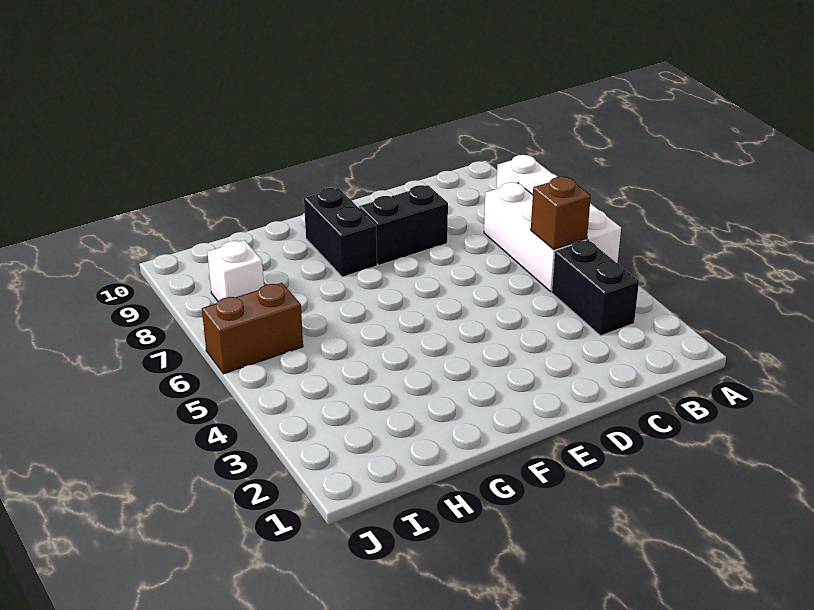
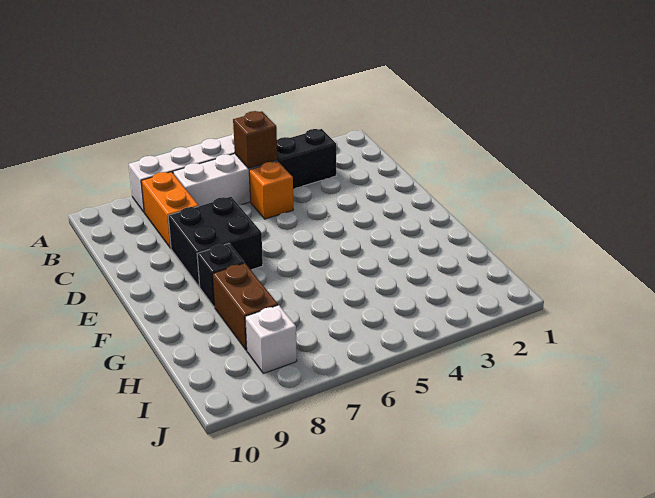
none -> orange brick B8:C8 level 1
none -> orange brick C5 level 1
black brick D8:E8 level 1 -> black brick D7:E8 level 1
black brick F8:F9 level 1 -> black brick F8 level 1
brown brick I6:J6 level 1 -> brown brick G8:H8 level 1

